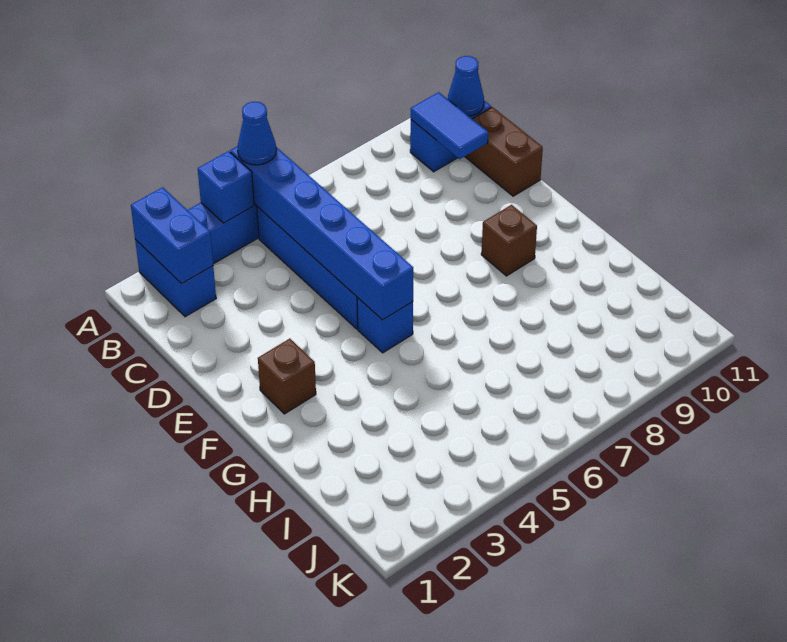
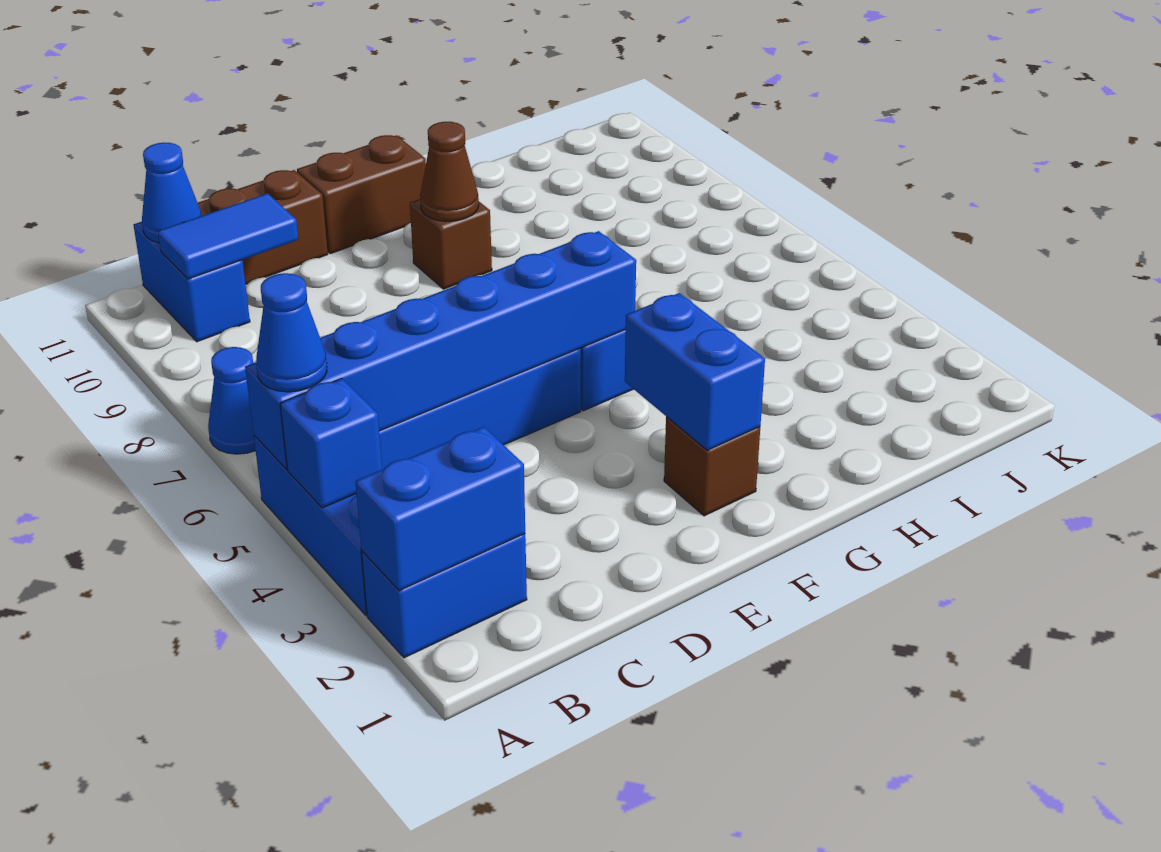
none -> blue cone A7 level 1
none -> brown brick E11:F11 level 1
none -> blue brick F2:F3 level 2
none -> brown cone F9 level 2

